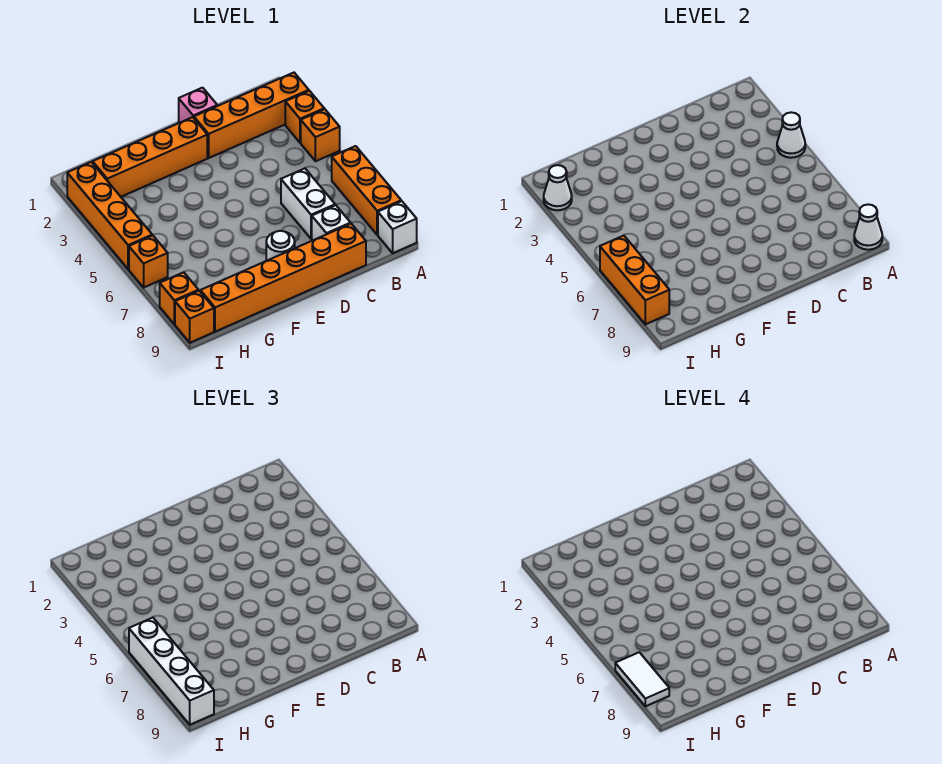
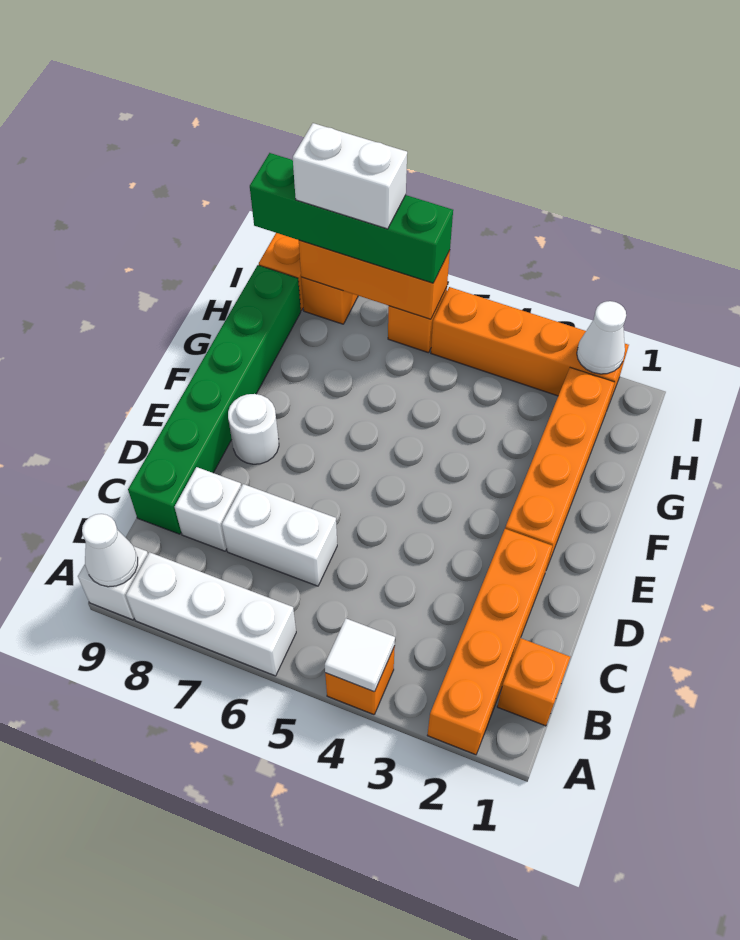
orange brick A3 level 1 -> orange brick B1 level 1
white cone A4 level 2 -> white tile A4 level 2
orange brick A6:A8 level 1 -> white brick A6:A8 level 1
orange brick C9:H9 level 1 -> green brick C9:H9 level 1
pink brick D1 level 1 -> none
white brick I6:I9 level 3 -> green brick I6:I9 level 3
white tile I7:I8 level 4 -> white brick I7:I8 level 4

